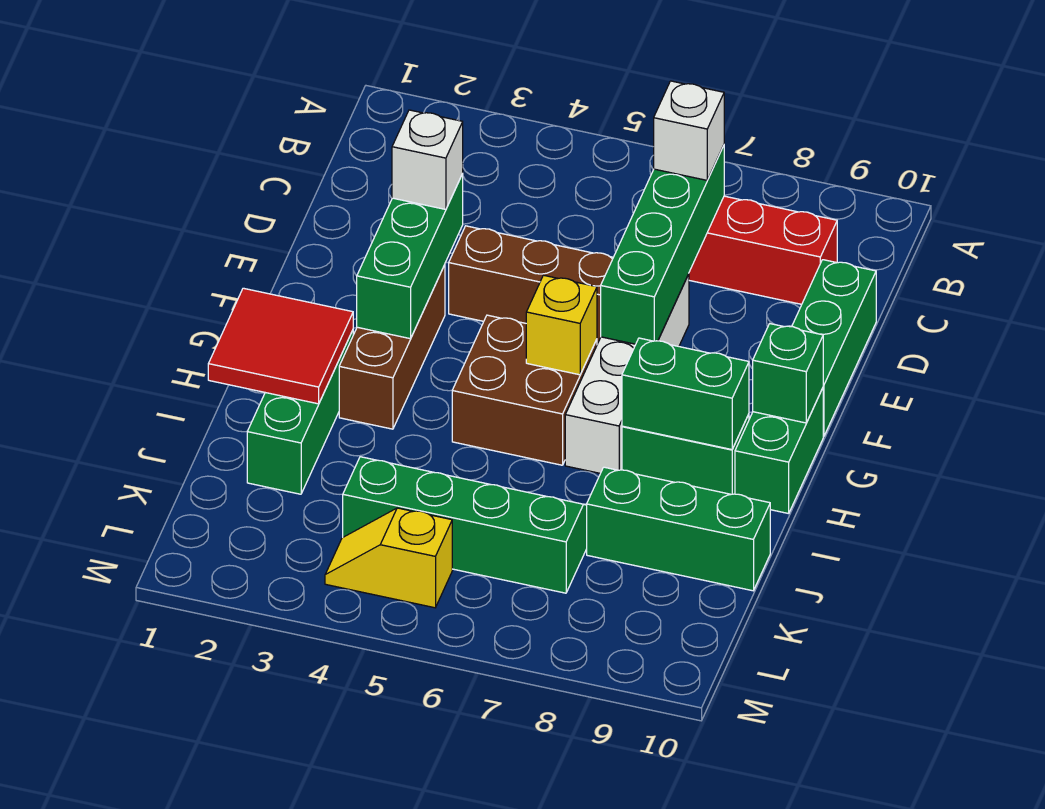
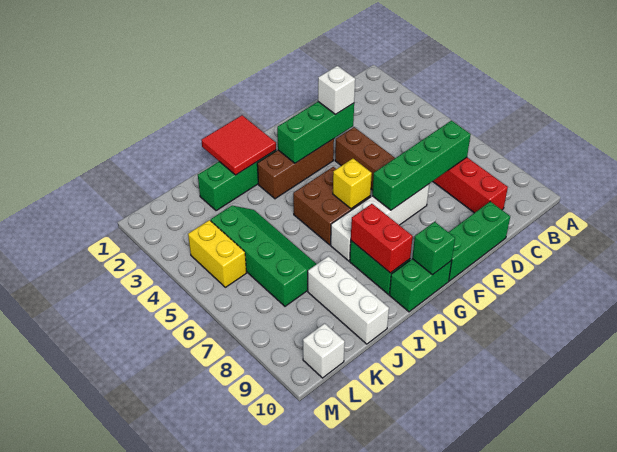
white brick C7 level 3 -> white brick L10 level 1
green brick H8:H9 level 2 -> red brick H8:H9 level 2
green brick J8:J10 level 1 -> white brick J8:J10 level 1
yellow slope L4:L5 level 1 top 5 -> yellow brick L4:L5 level 1

